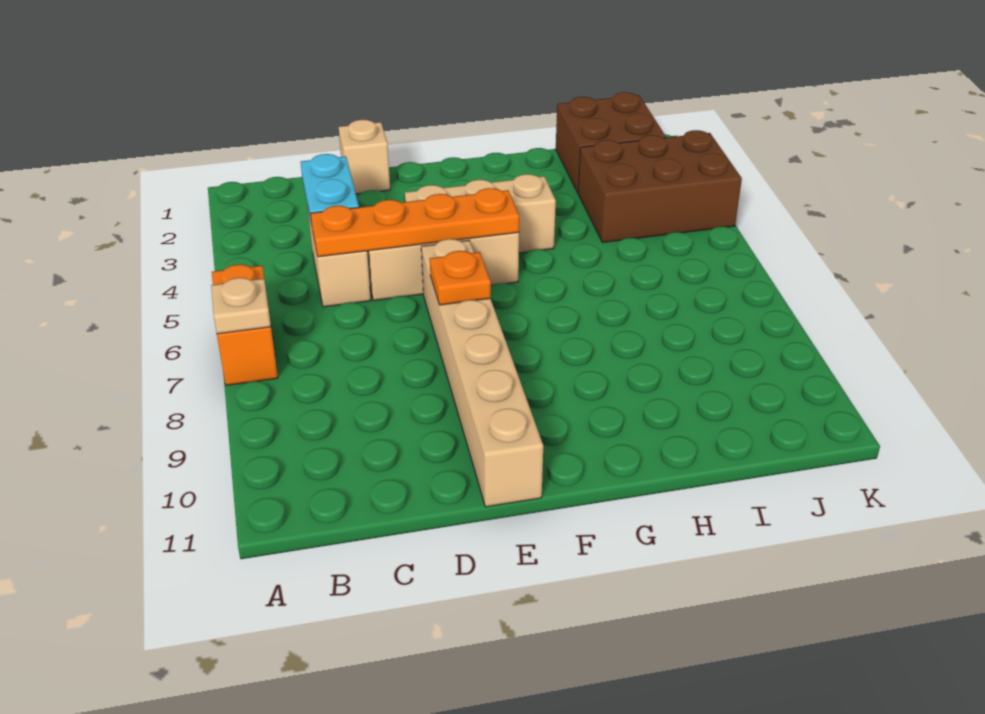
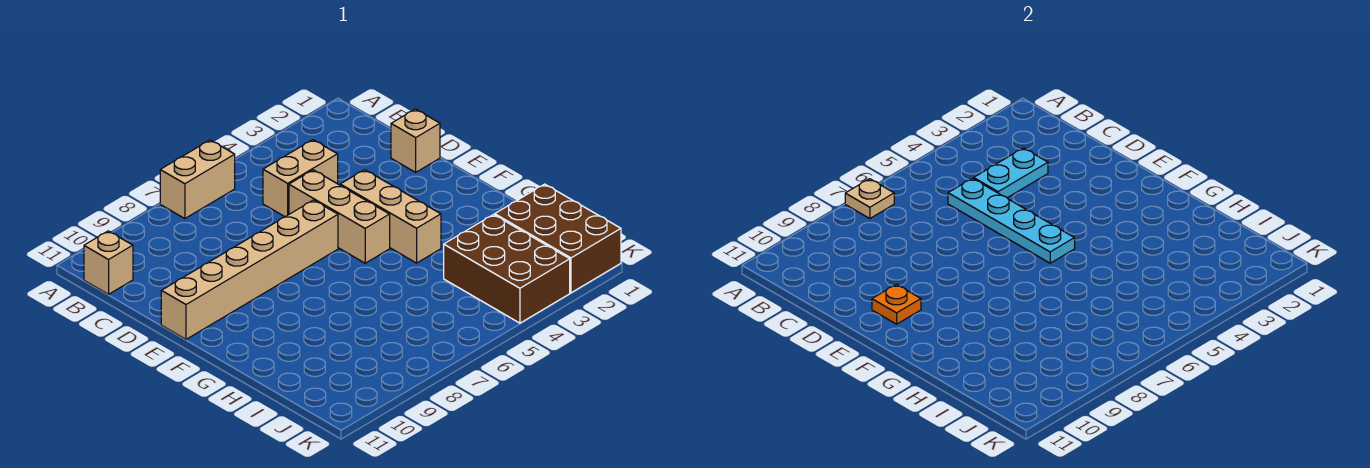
orange brick A6:A7 level 1 -> tan brick A6:A7 level 1
none -> tan brick B11 level 1
orange plate C5:F5 level 2 -> cyan plate C5:F5 level 2
orange plate E7 level 2 -> orange plate E10 level 2
brown brick I1:J2 level 1 -> brown brick I1:K2 level 1

